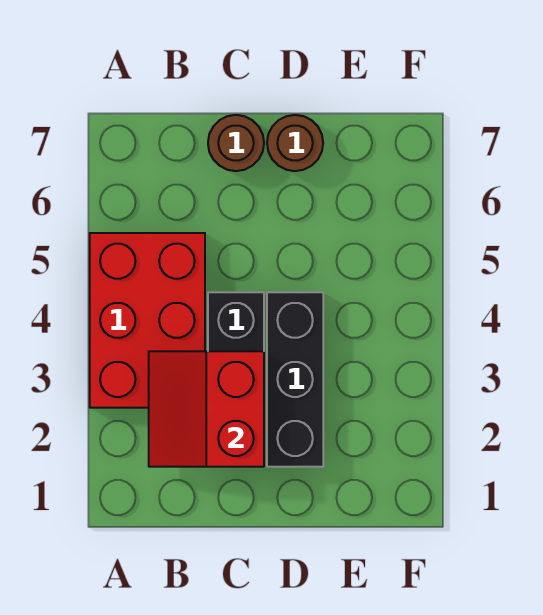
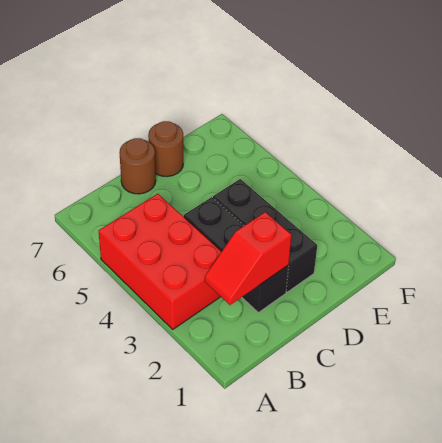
red slope B2:C3 level 2 top C -> red slope B2:C2 level 2 top C

